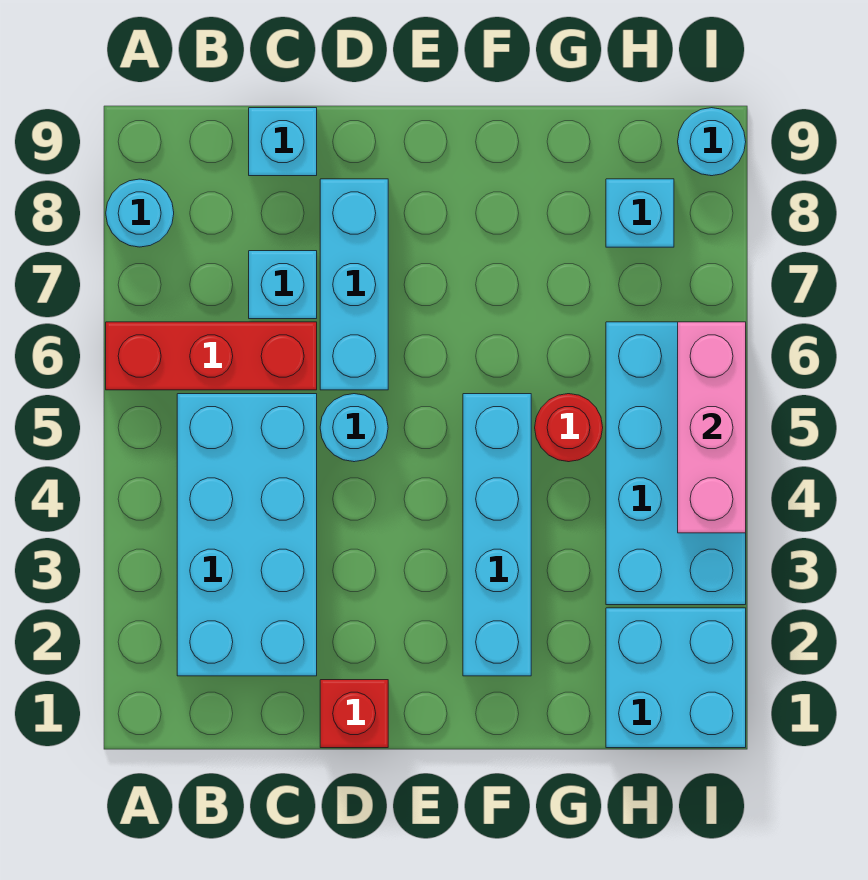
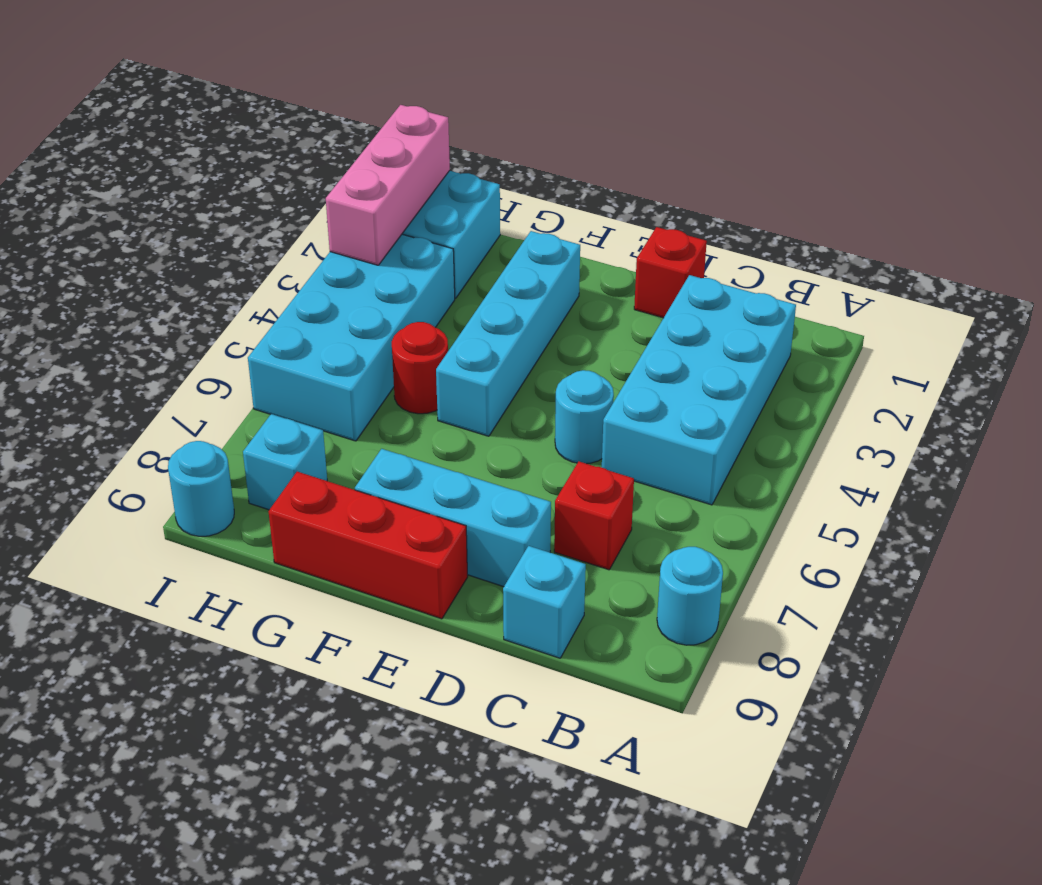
red brick A6:C6 level 1 -> red brick E9:G9 level 1
cyan brick C7 level 1 -> red brick C7 level 1
cyan brick D6:D8 level 1 -> cyan brick D8:F8 level 1
pink brick I4:I6 level 2 -> pink brick I1:I3 level 2

